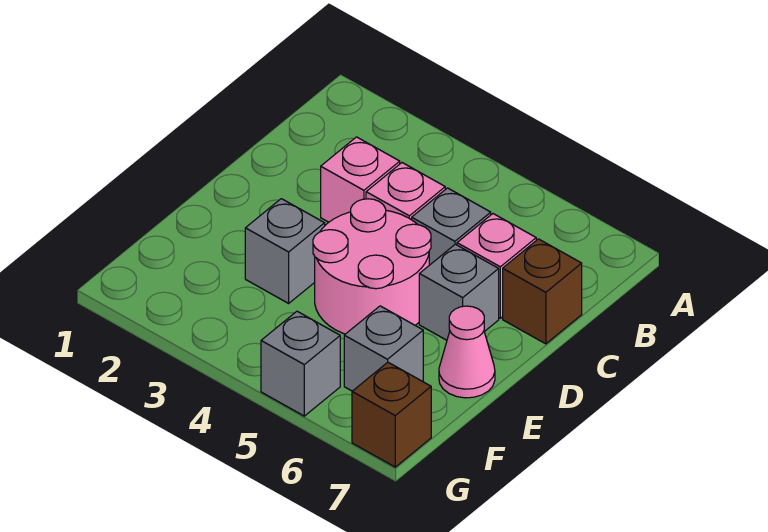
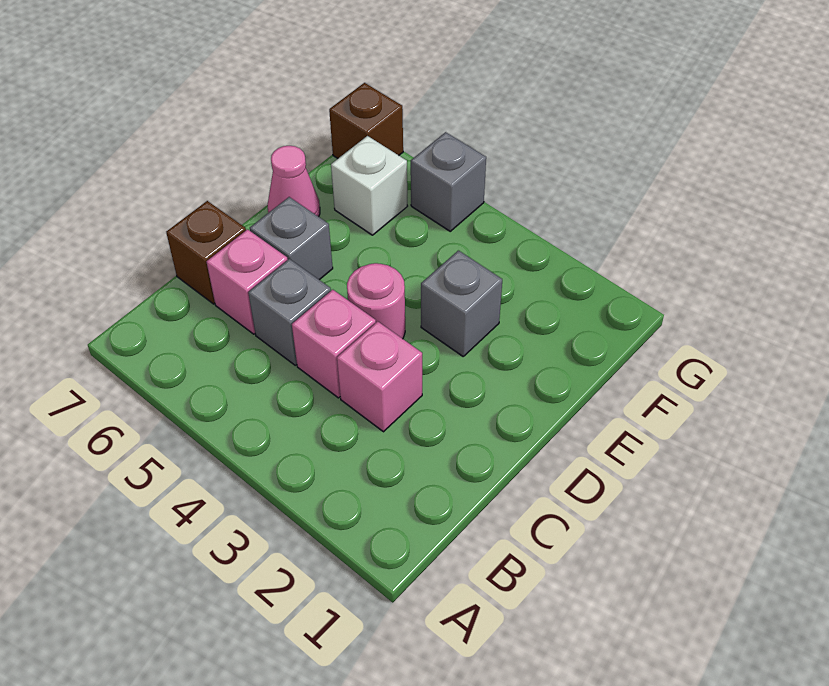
pink round brick D4:E5 level 1 -> pink round brick D4 level 1
grey brick F6 level 1 -> white brick F6 level 1

